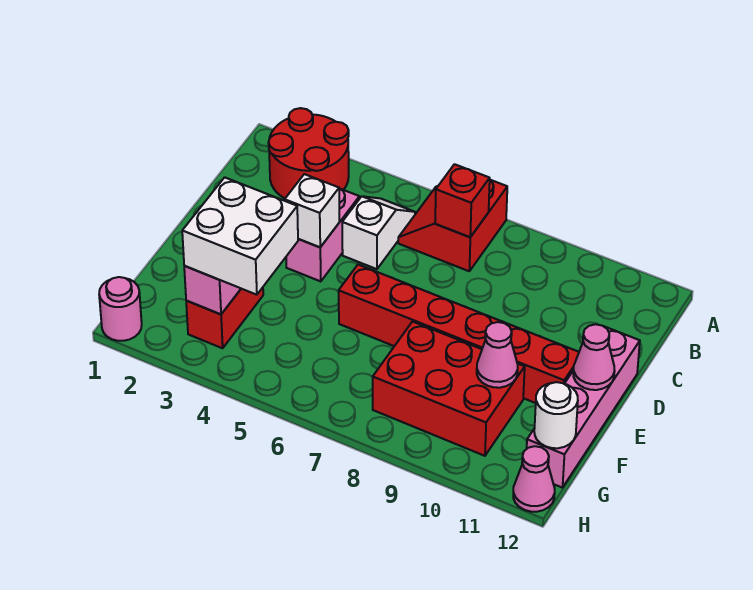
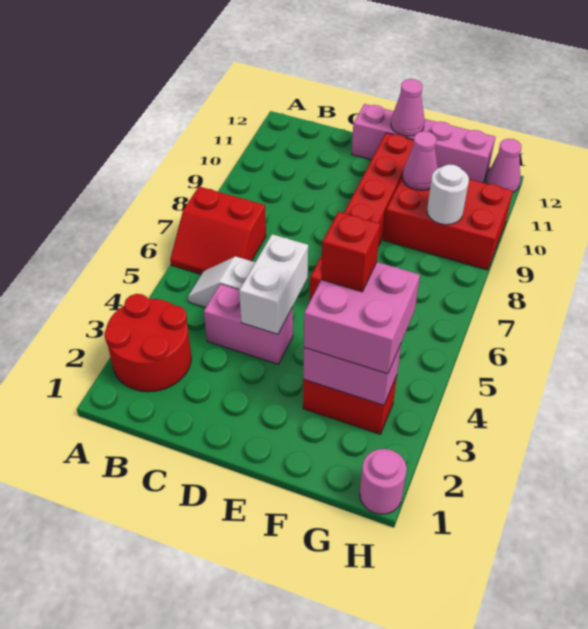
red brick B7 level 2 -> red brick F4 level 4
white brick D4 level 2 -> white brick D4:D5 level 2
white brick F3:G4 level 3 -> pink brick F3:G4 level 3
red brick F8:G10 level 1 -> red brick F9:H10 level 1
white round brick G12 level 2 -> white round brick G9 level 2

